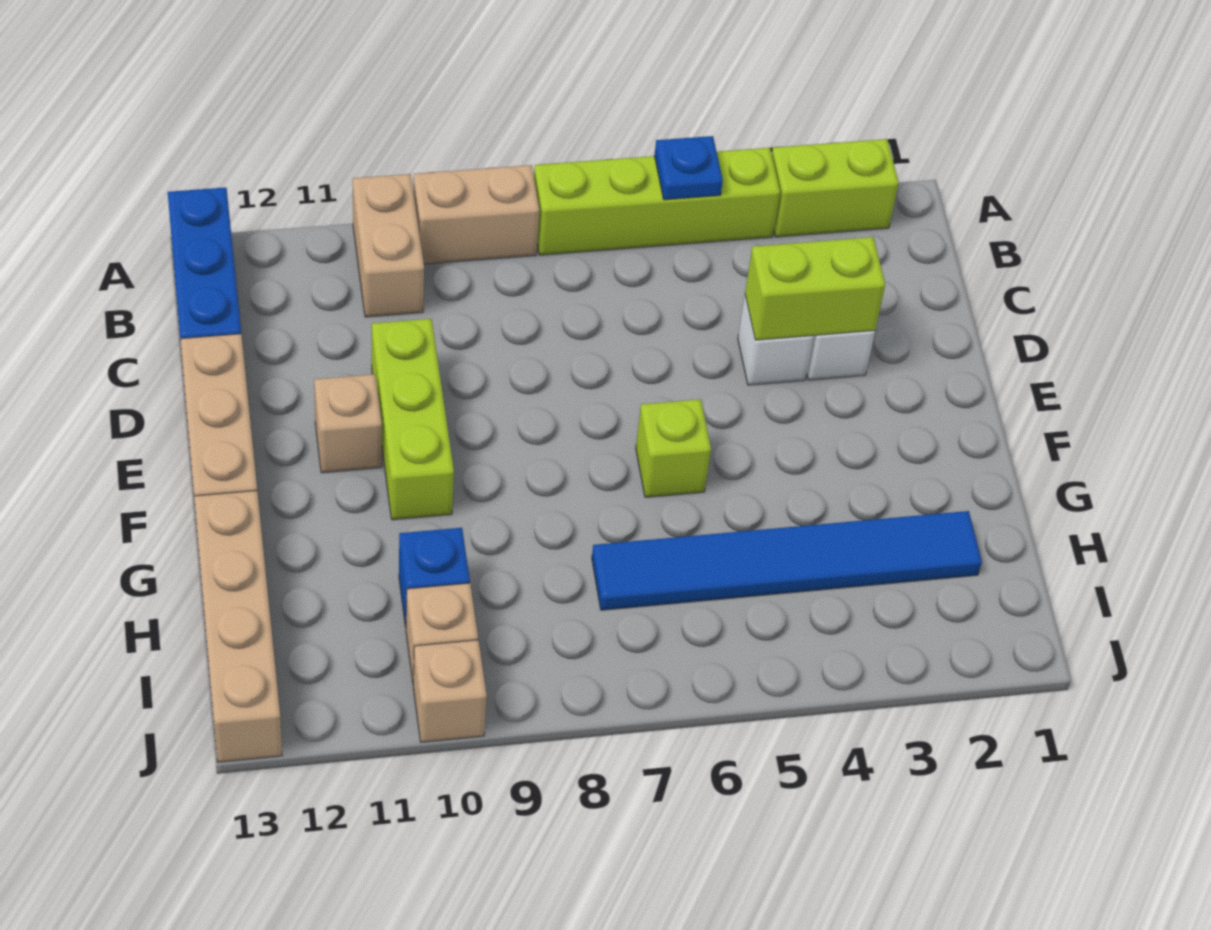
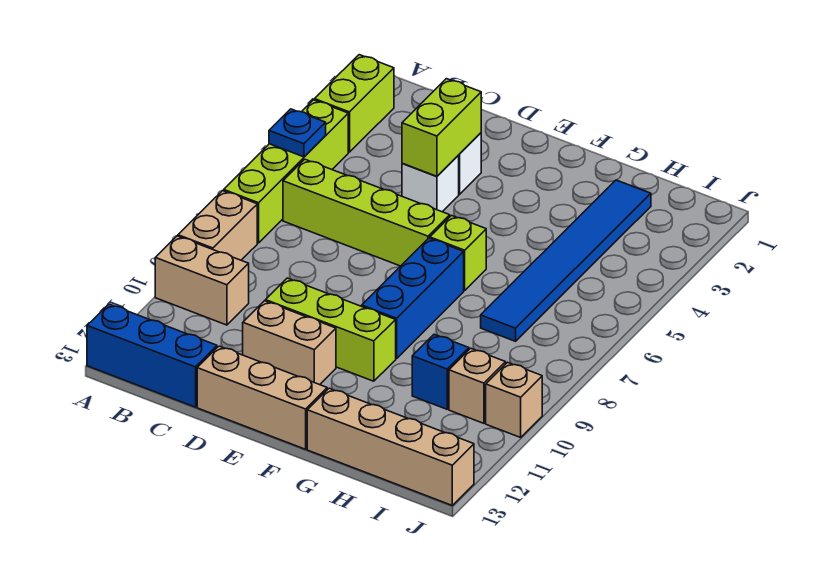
none -> lime brick B6:E6 level 1
tan brick E11 level 1 -> tan brick D11:E11 level 1
none -> blue brick F7:F9 level 1

